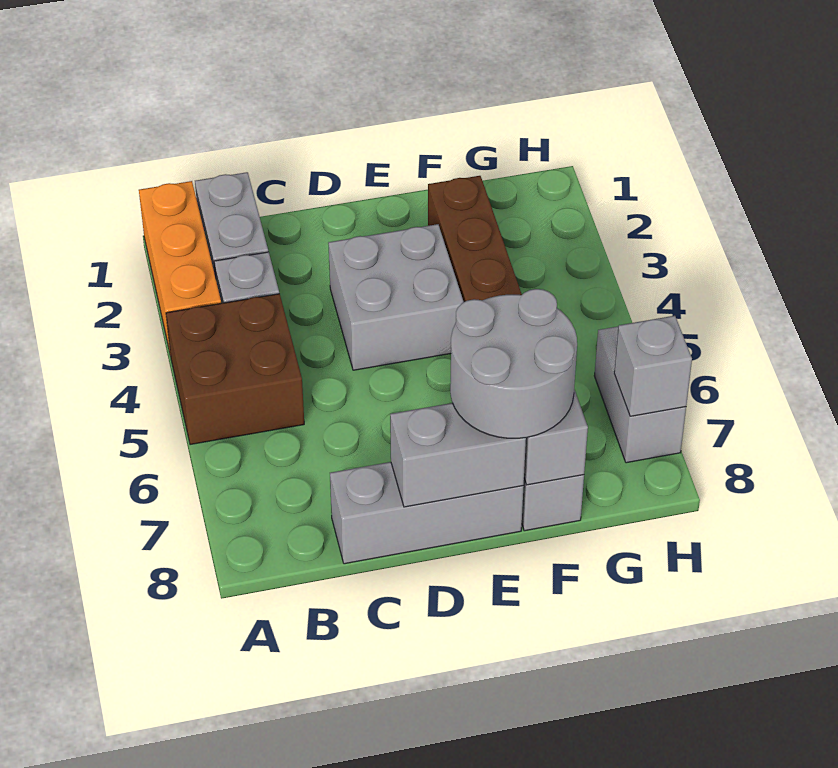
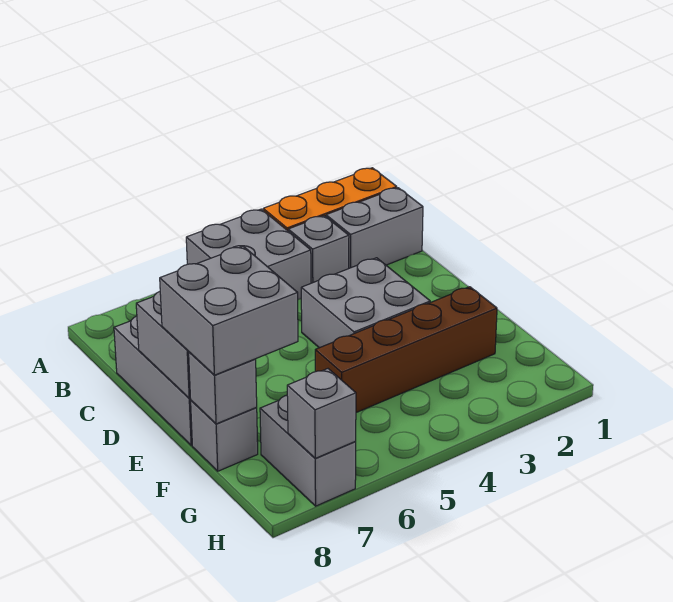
brown brick A4:B5 level 1 -> grey brick A4:B5 level 1
grey round brick E7:F8 level 3 -> grey brick E7:F8 level 3
grey brick H6:H7 level 1 -> grey brick G7:H7 level 1

